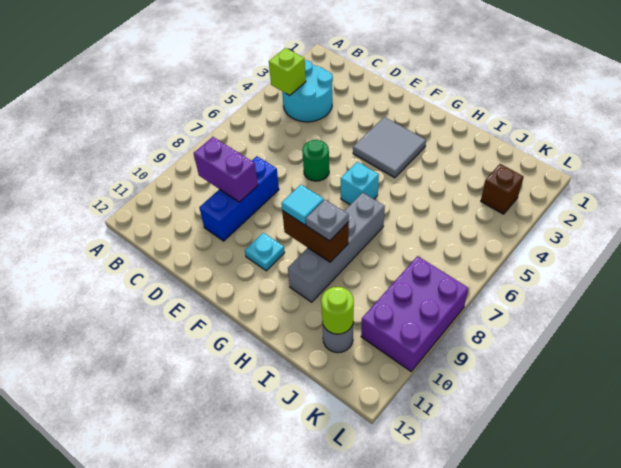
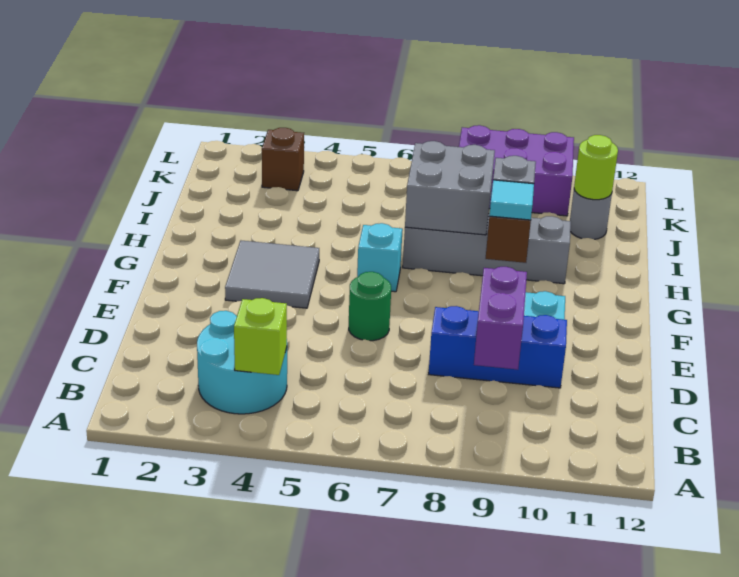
none -> grey brick H7:I8 level 2

